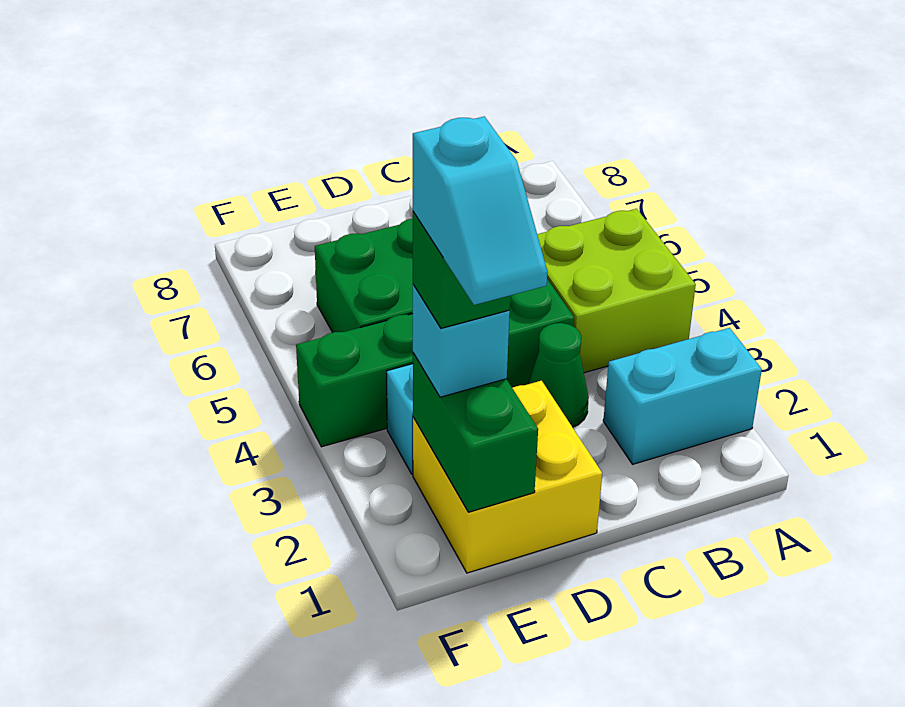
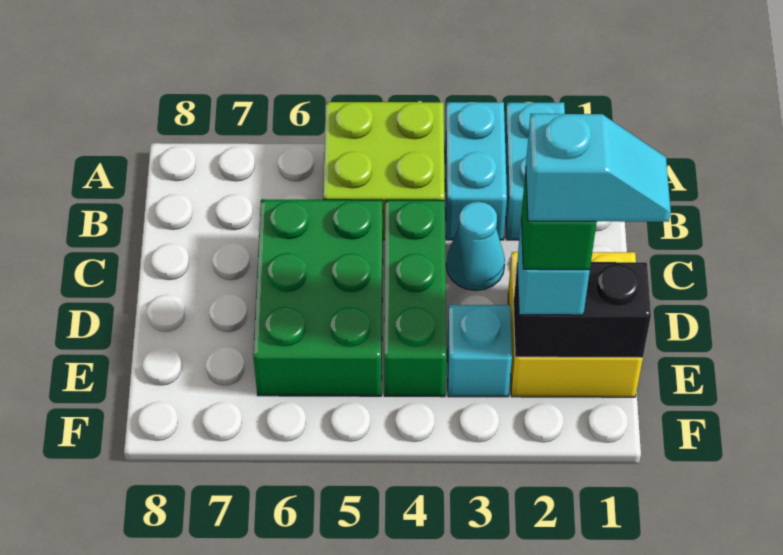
none -> cyan brick A3:B3 level 1
green cone C3 level 1 -> cyan cone C3 level 1
green brick C4:F4 level 1 -> green brick C4:E4 level 1
green brick E1:E2 level 2 -> black brick E1:E2 level 2

